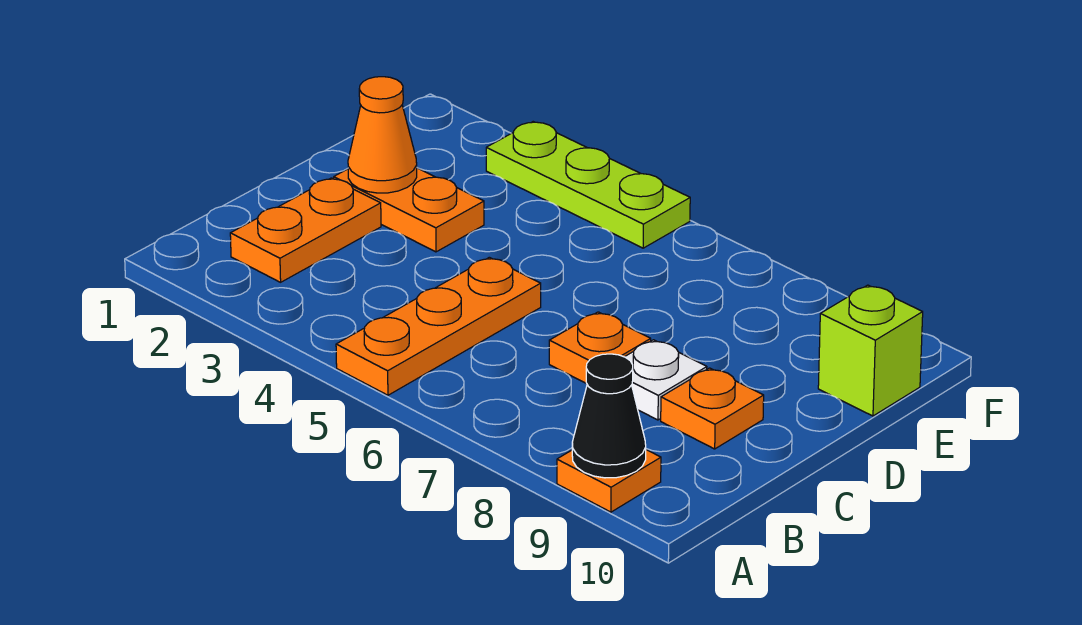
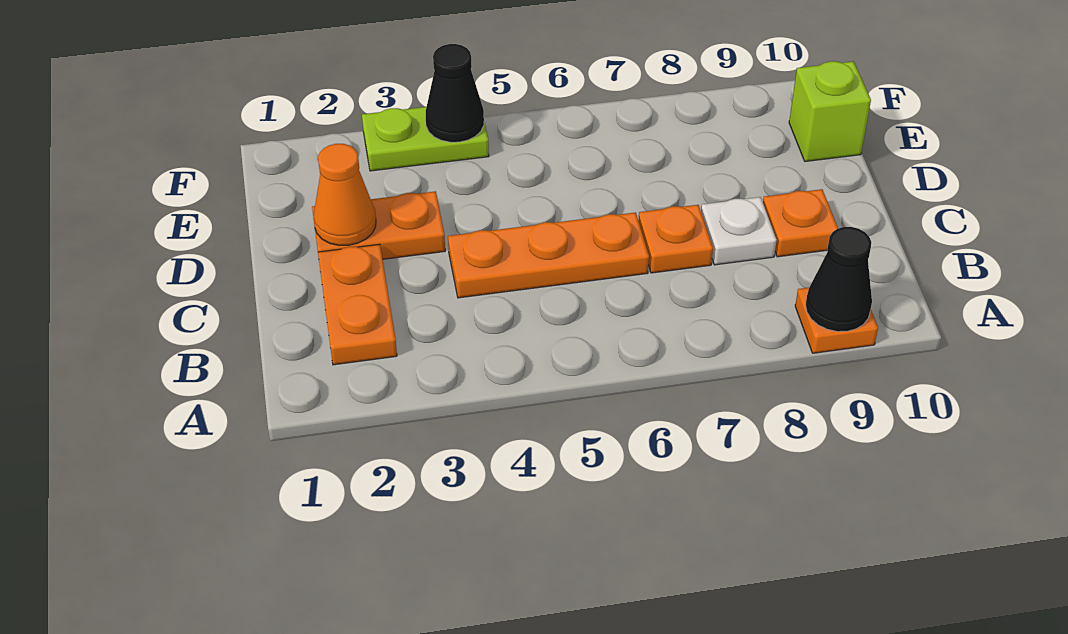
orange plate A5:C5 level 1 -> orange plate C4:C6 level 1
lime plate F3:F5 level 1 -> lime plate F3:F4 level 1
none -> black cone F4 level 2

